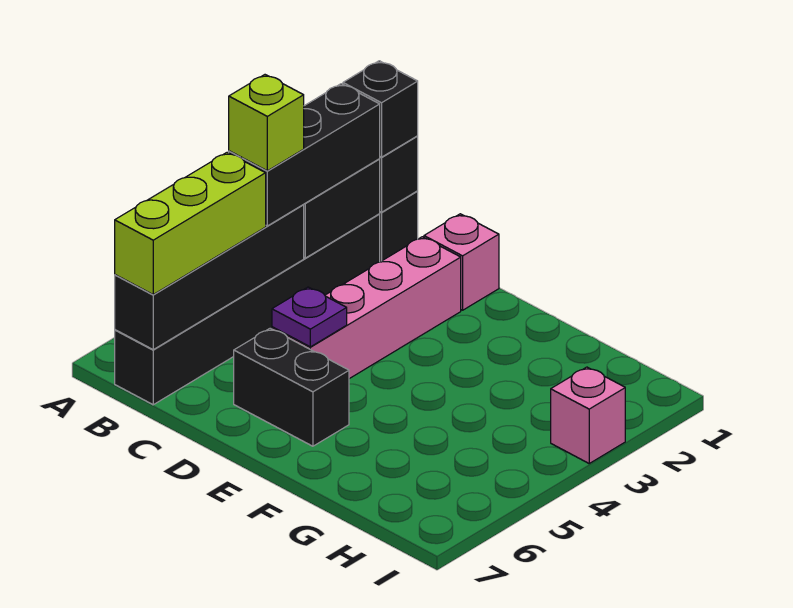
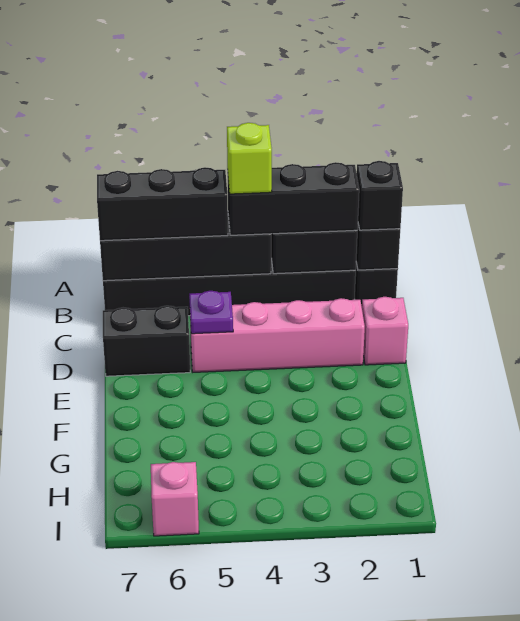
lime brick B5:B7 level 3 -> black brick B5:B7 level 3
black brick D6:E6 level 1 -> black brick D6:D7 level 1
pink brick I3 level 1 -> pink brick I6 level 1

